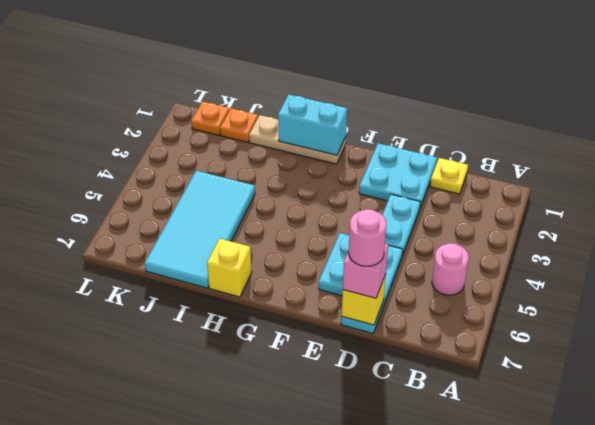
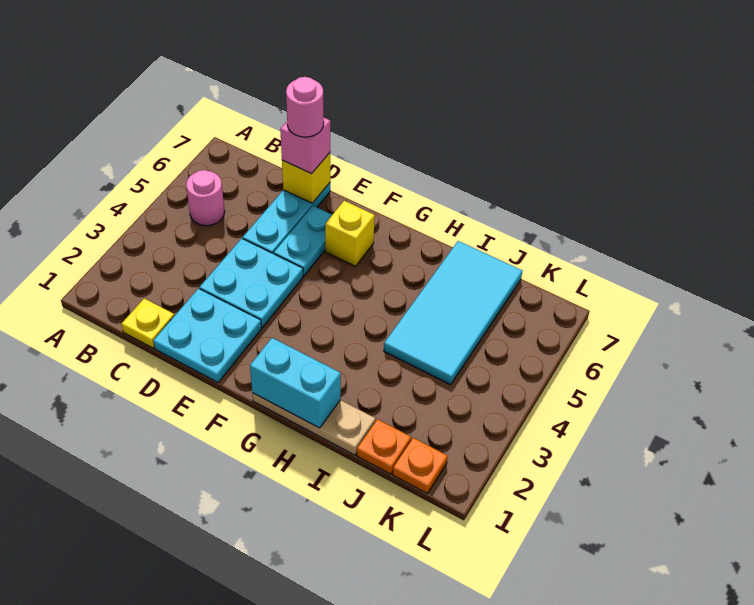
cyan plate D3:D4 level 1 -> cyan plate D3:E4 level 1
yellow brick H7 level 1 -> yellow brick F6 level 1

